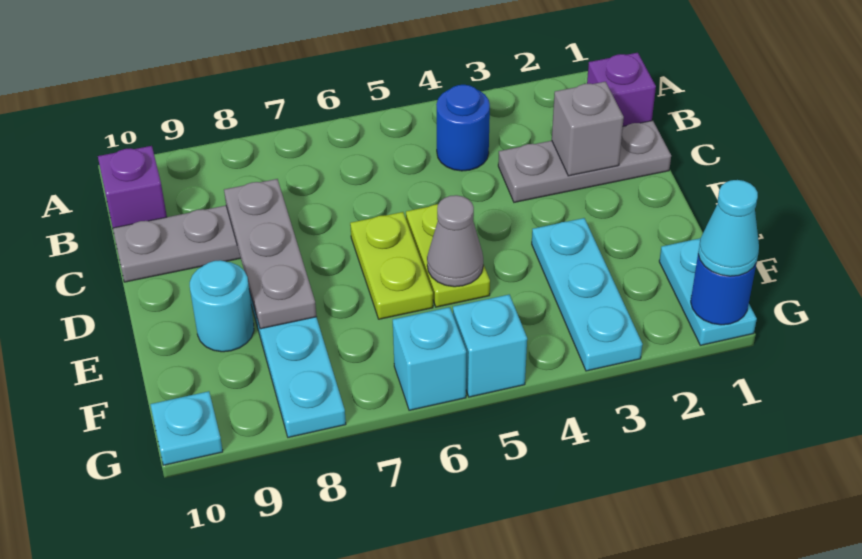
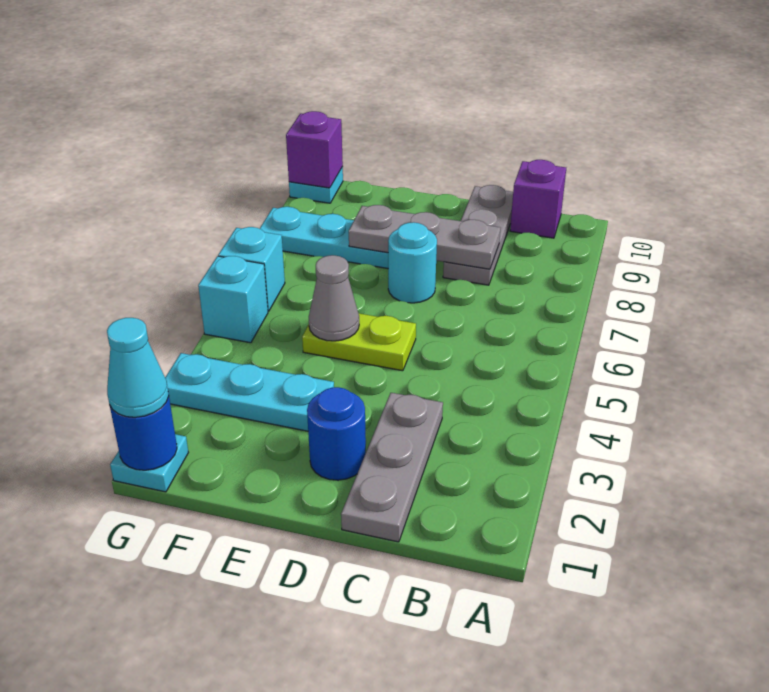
purple brick B1 level 1 -> purple brick G10 level 2
blue round brick B4 level 1 -> blue round brick D2 level 1
grey brick C2 level 2 -> none
lime plate D6:E6 level 1 -> none
cyan round brick E9 level 1 -> cyan round brick D7 level 1
cyan plate F1:G1 level 1 -> cyan plate G1 level 1

